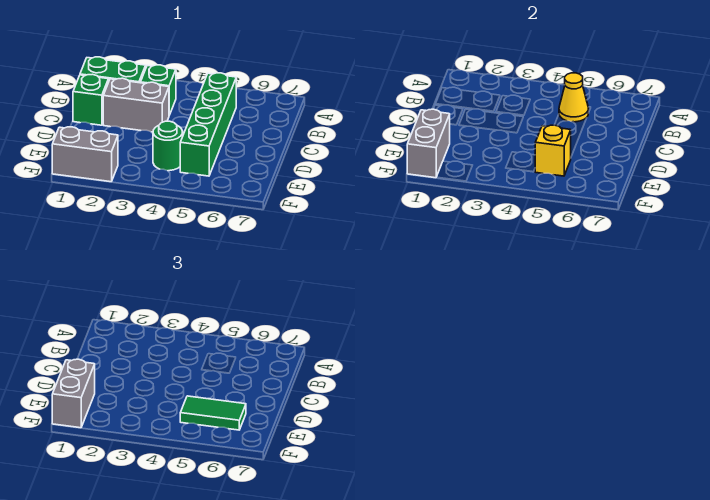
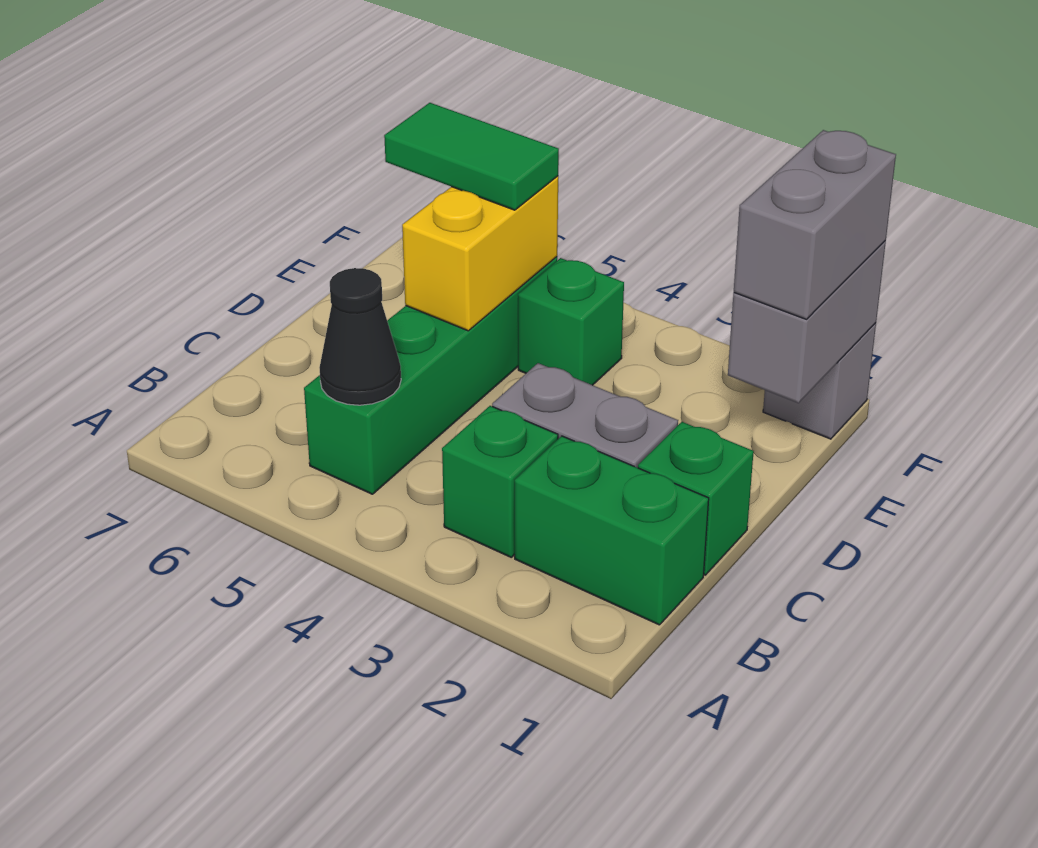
yellow cone B5 level 2 -> black cone B5 level 2
green round brick E4 level 1 -> green brick E4 level 1
yellow brick E5 level 2 -> yellow brick D5:E5 level 2
grey brick F1:F2 level 1 -> grey brick F1 level 1

